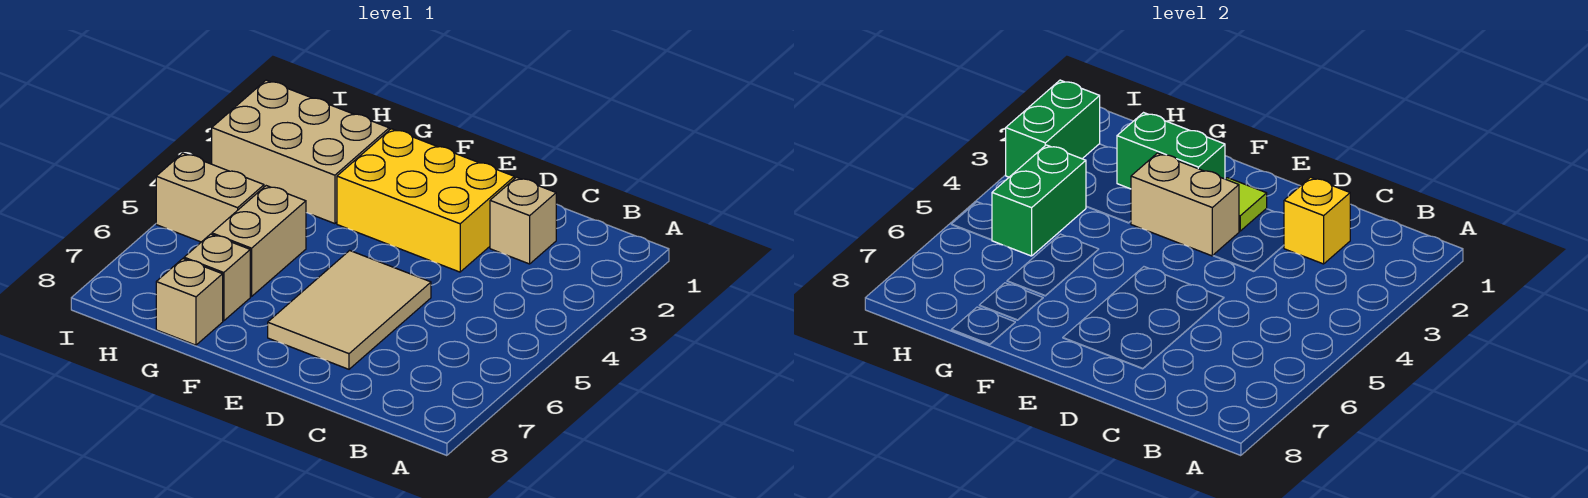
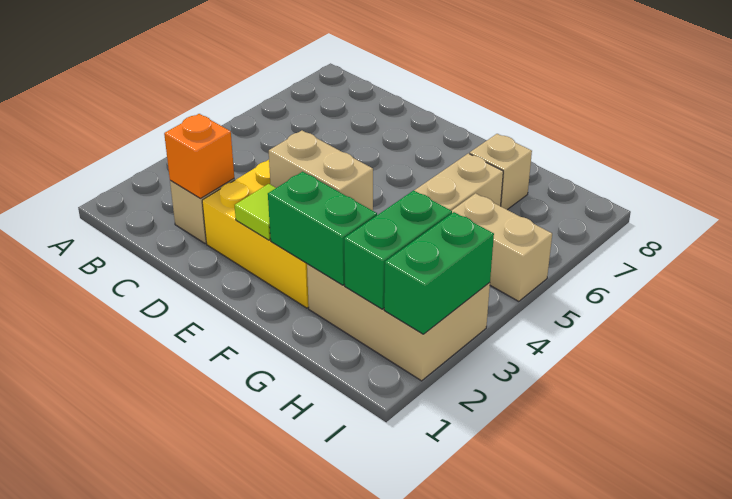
yellow brick C2 level 2 -> orange brick C2 level 2
tan tile D5:E7 level 1 -> none
tan brick G8 level 1 -> none
green brick H4:H5 level 2 -> green brick H2:H3 level 2

